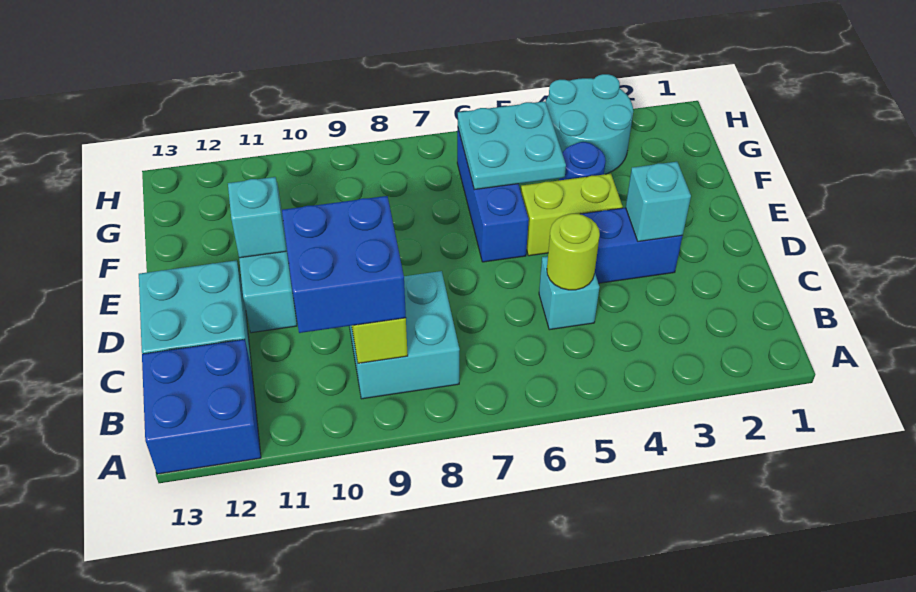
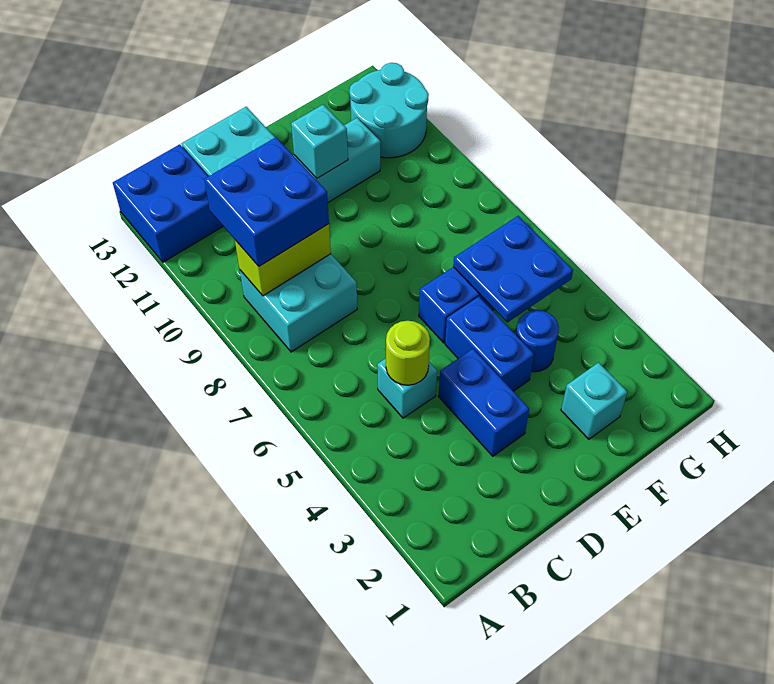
cyan brick D3 level 2 -> cyan brick F2 level 1
lime brick E4:E5 level 1 -> blue brick E4:E5 level 1
cyan plate F5:G6 level 2 -> blue plate F5:G6 level 2
cyan round brick G3:H4 level 1 -> cyan round brick G11:H12 level 1

